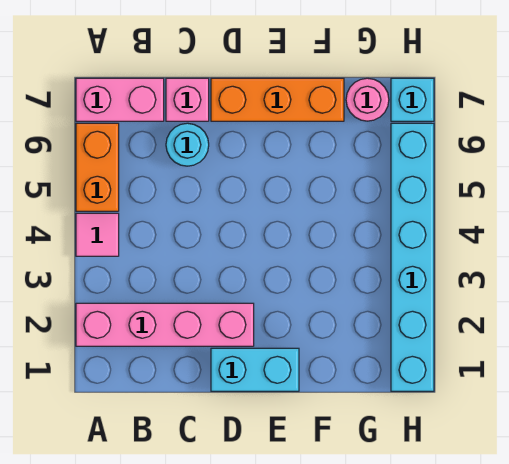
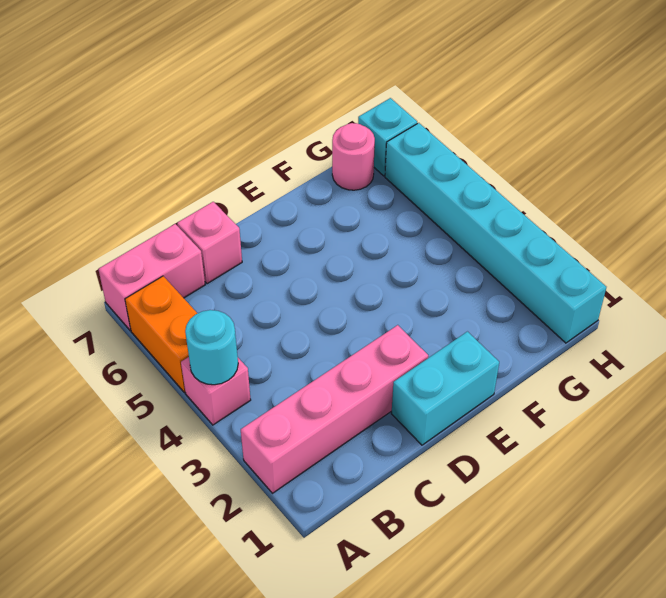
pink tile A4 level 1 -> pink brick A4 level 1
cyan round brick C6 level 1 -> cyan round brick A4 level 2
orange brick D7:F7 level 1 -> none

